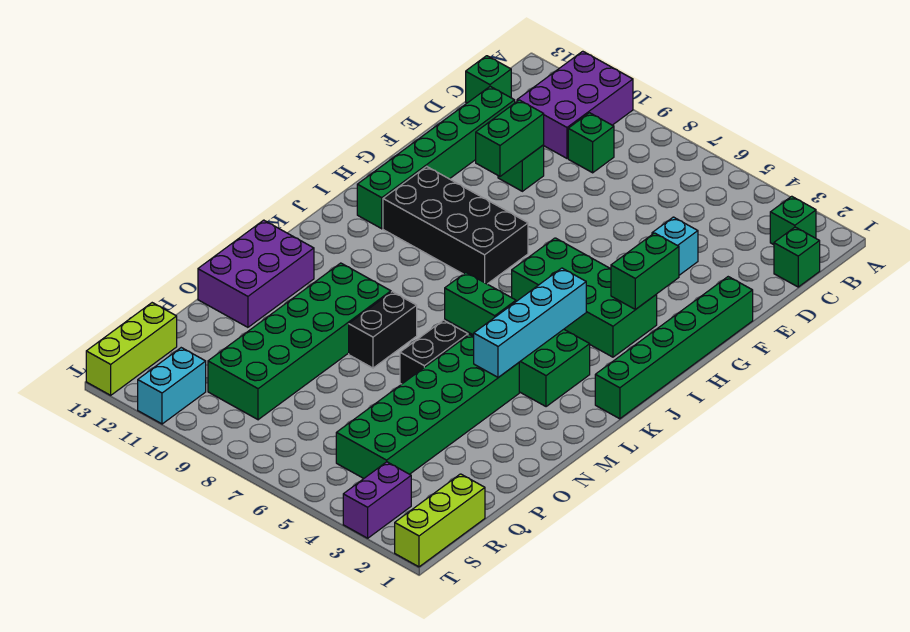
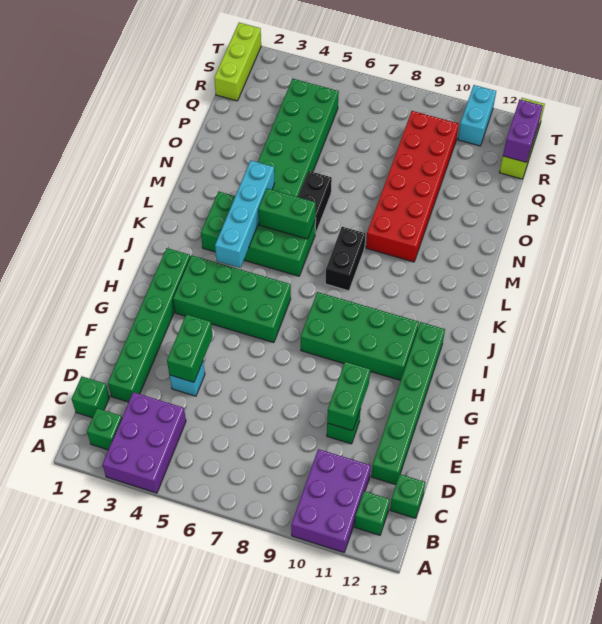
green brick C9 level 1 -> green brick B12 level 1
green brick F1:K1 level 1 -> green brick D2:I2 level 1
green brick G3:H3 level 2 -> green brick E4:F4 level 2
black brick H8:I11 level 1 -> green brick H8:I11 level 1
black brick M8:N8 level 1 -> black brick K8:L8 level 1
green brick M9:R10 level 1 -> red brick M9:R10 level 1
purple brick M12:O13 level 1 -> purple brick A3:C4 level 1
purple brick S3:T3 level 1 -> purple brick R13:S13 level 2

